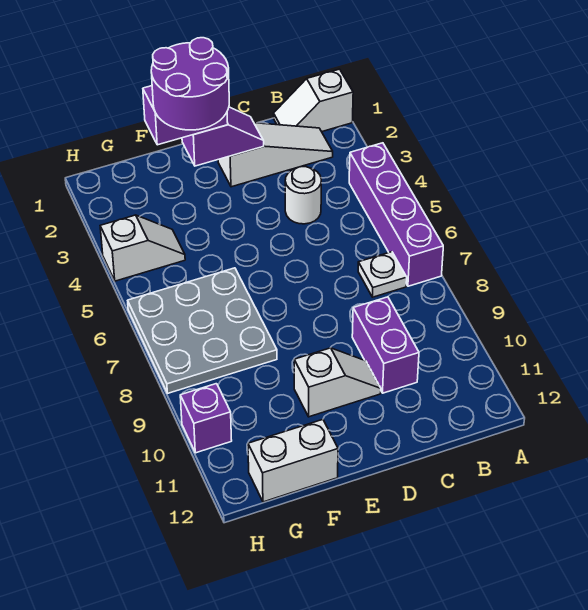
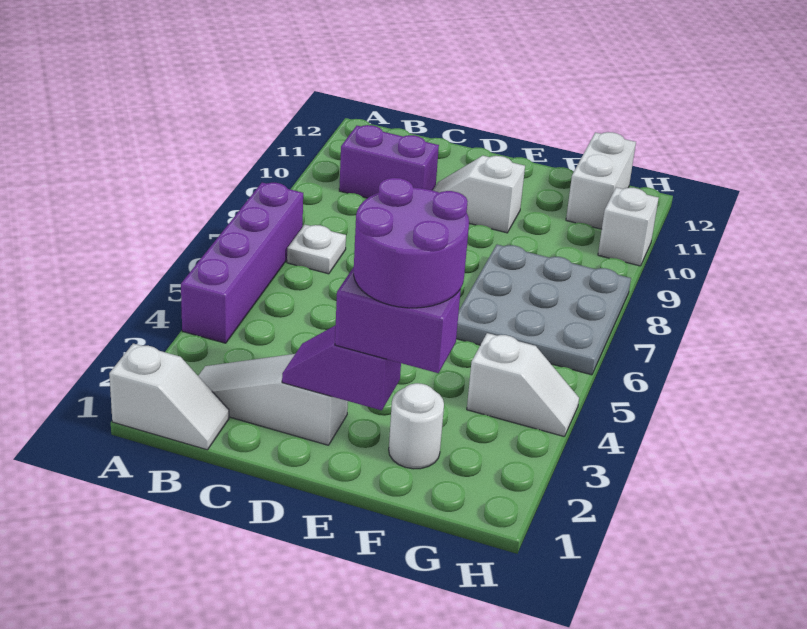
white round brick C4 level 1 -> white round brick F2 level 1
purple brick C9:C10 level 1 -> purple brick B10:C10 level 1
white brick F12:G12 level 1 -> white brick G11:G12 level 1
white slope G4:H4 level 1 top H -> white slope G4:H4 level 1 top G
purple brick H10 level 1 -> white brick H10 level 1

